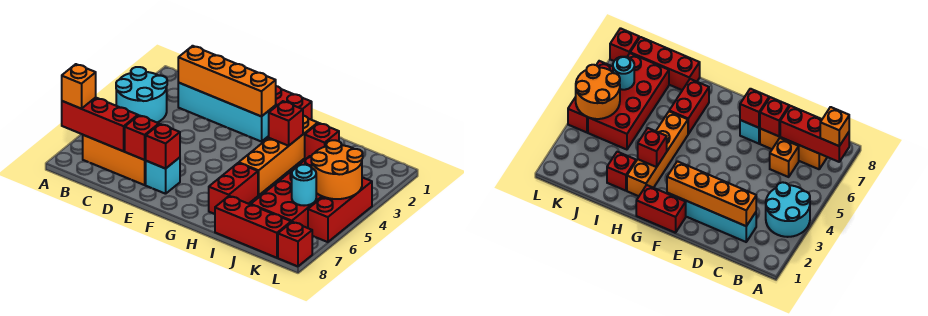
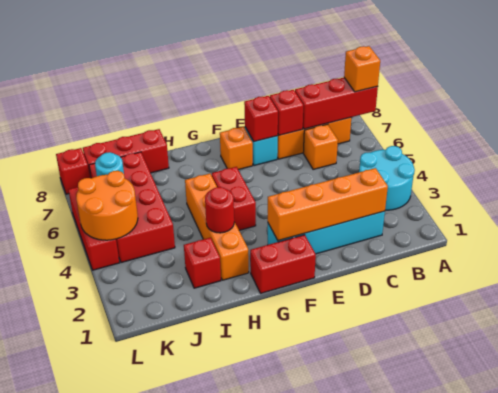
none -> orange brick F7 level 1
red brick H3 level 2 -> red round brick H3 level 2
red brick H6:H7 level 1 -> red brick G4:G5 level 1

